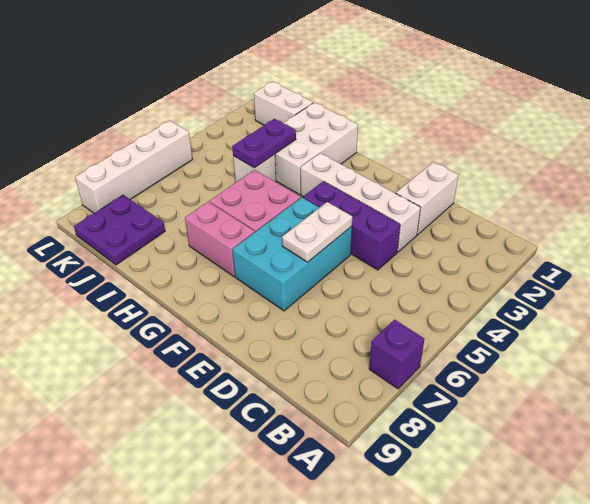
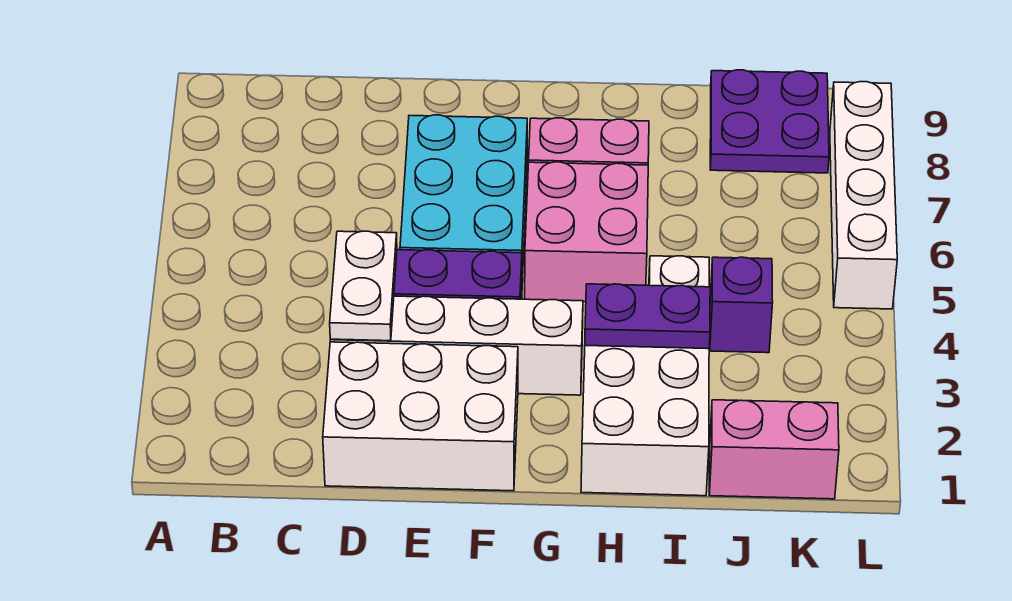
purple brick A7 level 1 -> purple brick J4 level 1
white brick D1:D2 level 1 -> white brick D1:F2 level 1
white plate E5:E6 level 2 -> white plate D3:D4 level 2
purple plate I3:I4 level 2 -> purple plate H3:I3 level 2
white brick J1:K1 level 1 -> pink brick J1:K1 level 1

